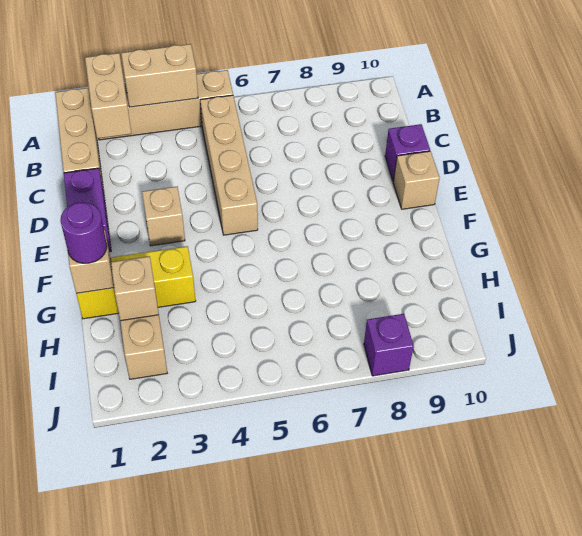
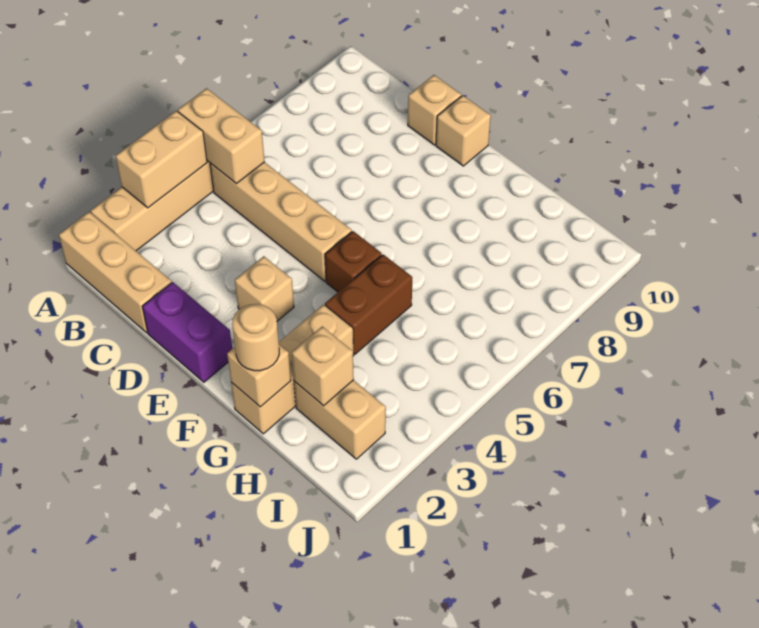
tan brick A2:B2 level 2 -> tan brick A5:B5 level 2
purple brick D10 level 1 -> tan brick D10 level 1
none -> brown brick F5 level 1
yellow brick G1:G3 level 1 -> tan brick G1:G3 level 1
purple round brick G1 level 3 -> tan round brick G1 level 3
none -> brown brick G4:G5 level 1
purple brick J8 level 1 -> none

